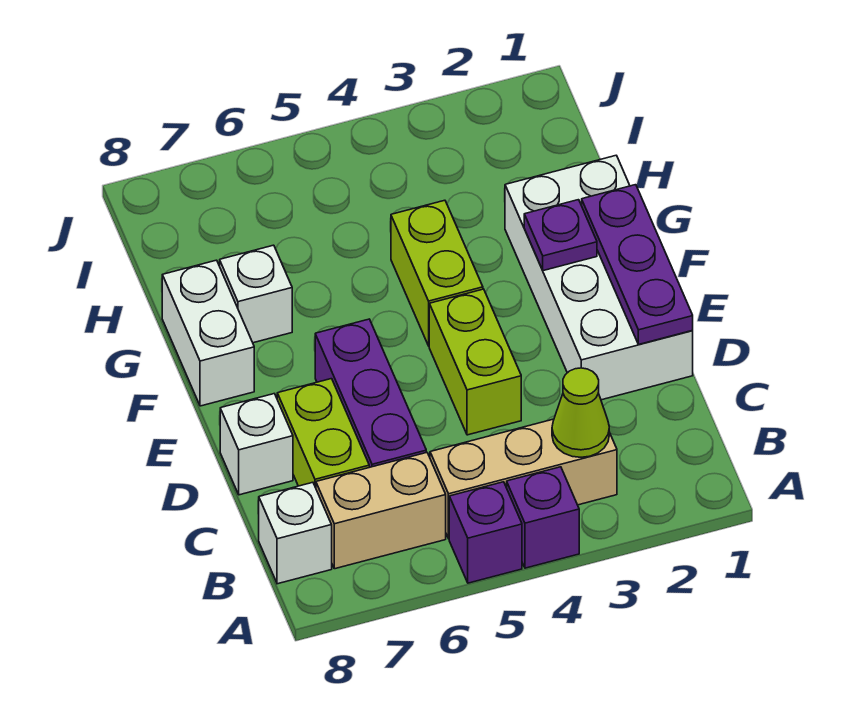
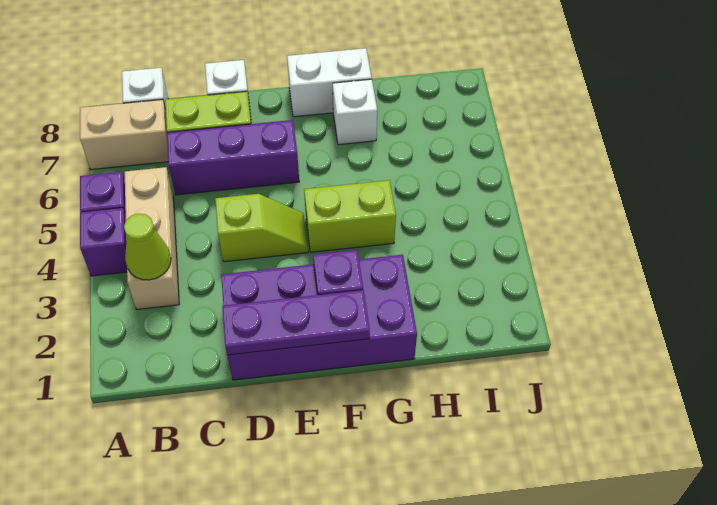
tan brick B6:B7 level 1 -> tan brick A7:B7 level 1
white brick D1:G2 level 1 -> purple brick D1:G2 level 1
lime brick D4:E4 level 1 -> lime slope D4:E4 level 1 top D

